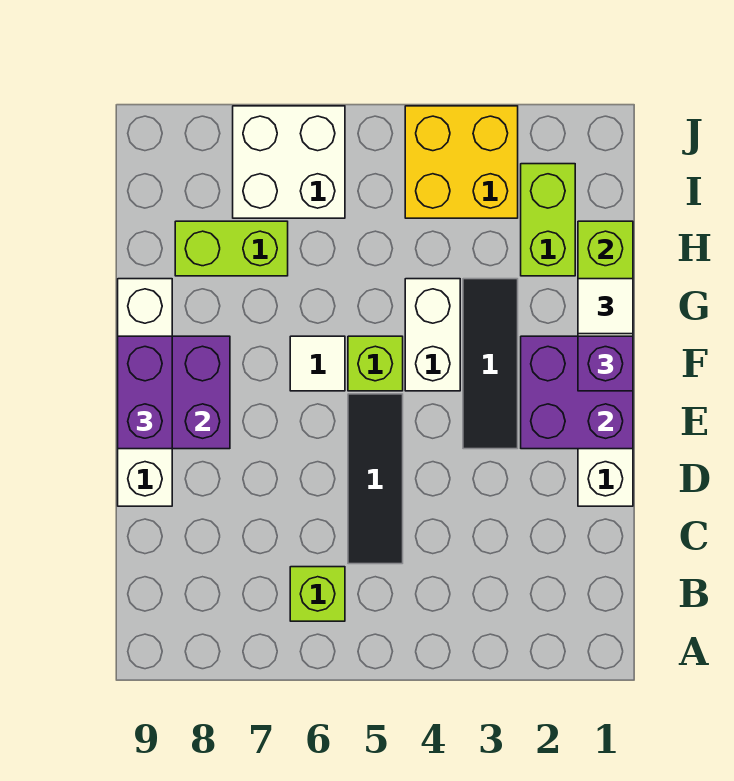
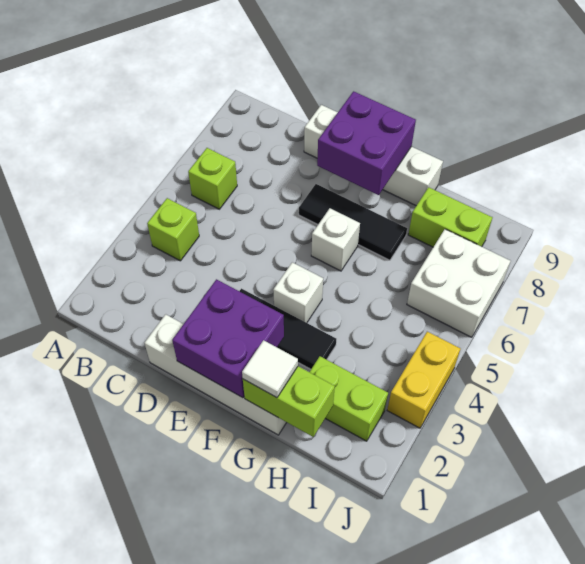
black tile C5:E5 level 1 -> black tile E7:G7 level 1
purple brick E9:F9 level 3 -> none
purple brick F1 level 3 -> none
white brick F4:G4 level 1 -> white brick F4 level 1
lime brick F5 level 1 -> lime brick B4 level 1
white tile F6 level 1 -> white brick F6 level 1
lime brick H7:H8 level 1 -> lime brick H8:I8 level 1
yellow brick I3:J4 level 1 -> yellow brick J3:J4 level 1

